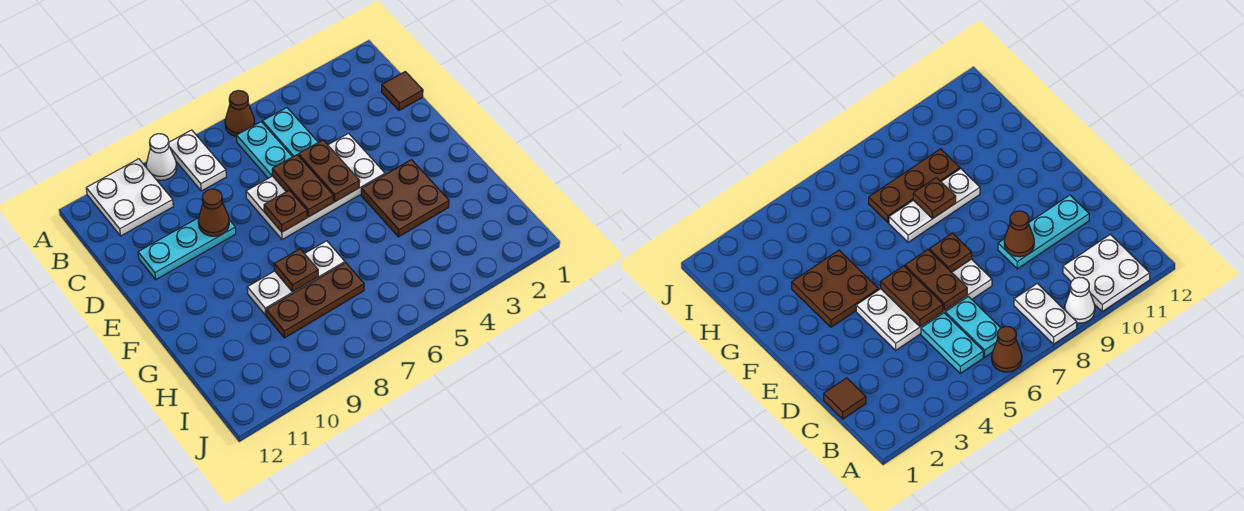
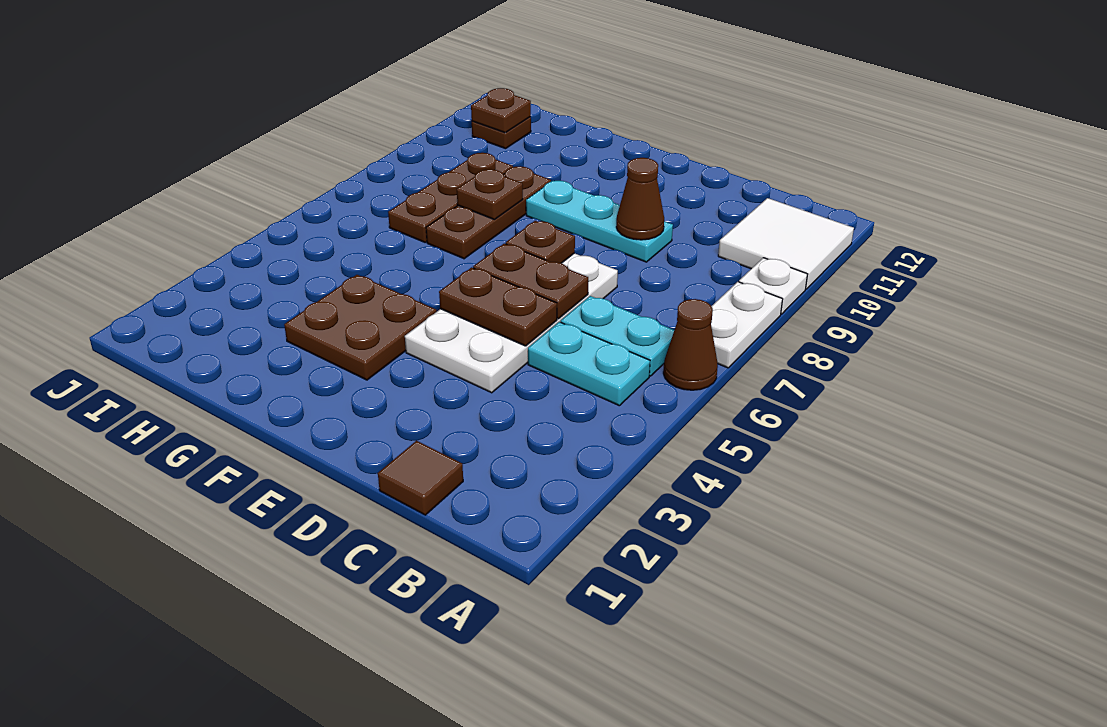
white plate A8:B8 level 1 -> white plate A7:A8 level 1
white cone A9 level 1 -> white plate A9 level 1
white plate A10:B11 level 1 -> white tile A10:B11 level 1
cyan plate D9:D11 level 1 -> cyan plate D9:F9 level 1
white plate G7:G9 level 1 -> brown plate G7:G9 level 1
none -> brown plate I11 level 1
none -> brown plate I11 level 2

